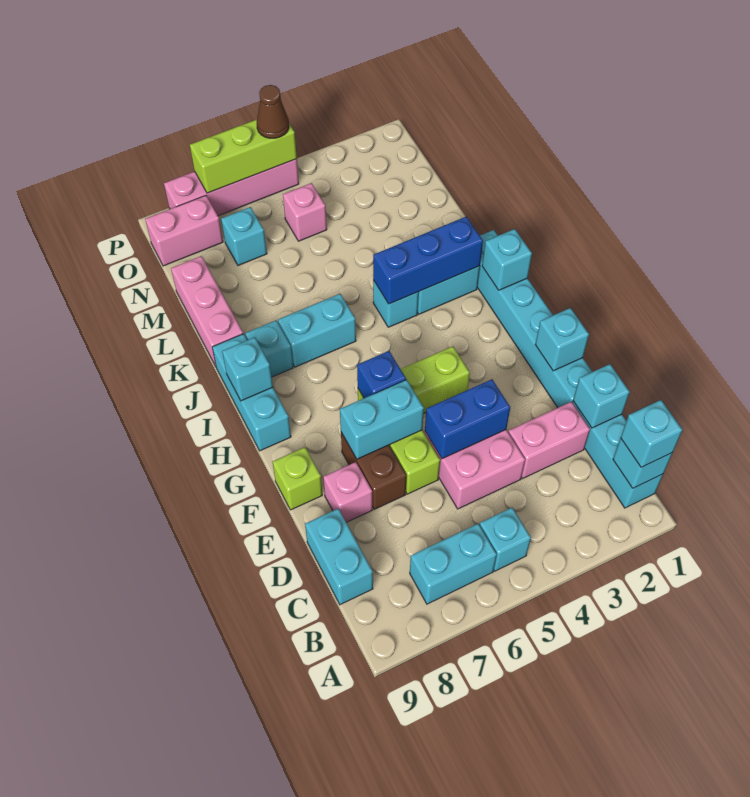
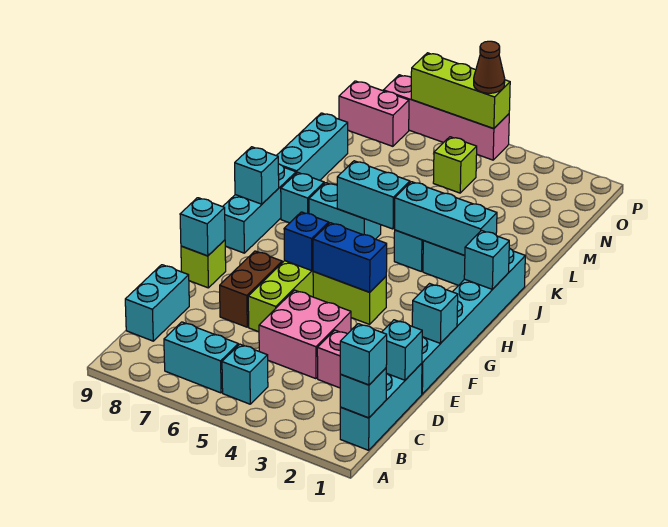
blue brick E4:E5 level 2 -> blue brick G4:G5 level 2
pink brick E8 level 1 -> none
cyan brick F6:F7 level 2 -> cyan brick J5:J6 level 2
blue brick J2:J4 level 2 -> cyan brick J2:J4 level 2
pink brick K9:M9 level 1 -> cyan brick K9:M9 level 1
pink brick N5 level 1 -> lime brick N5 level 1
cyan brick N7 level 1 -> cyan brick F9 level 2

